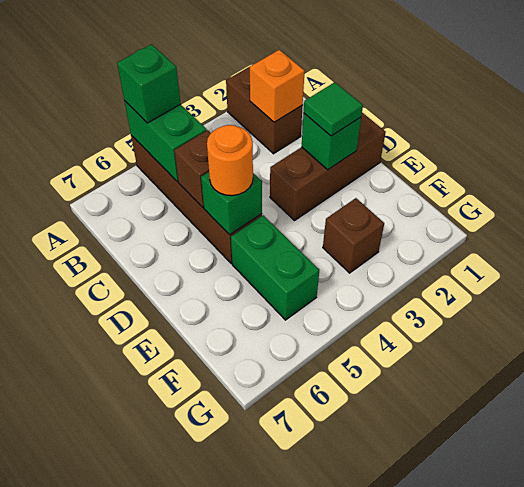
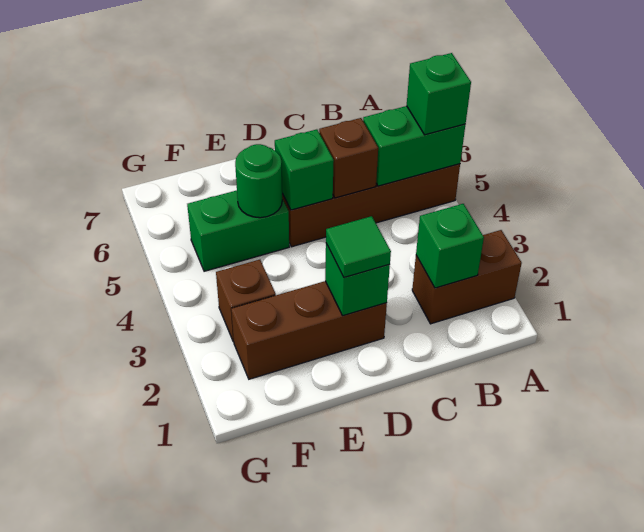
orange brick B2 level 2 -> green brick B2 level 2
brown brick D1:D3 level 1 -> brown brick D2:F2 level 1
orange round brick D5 level 3 -> none
none -> green round brick E5 level 2

